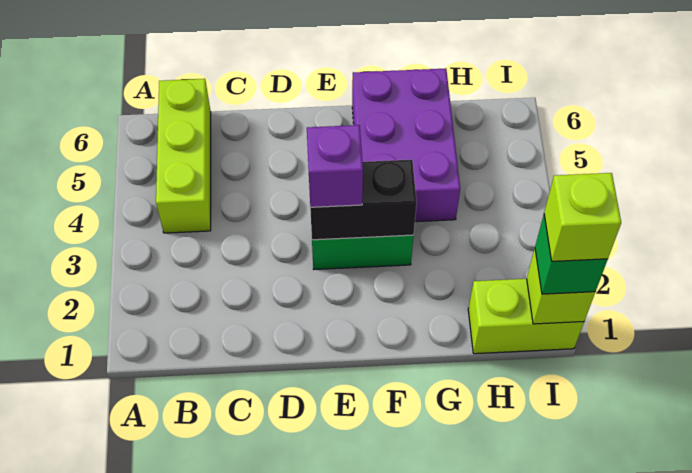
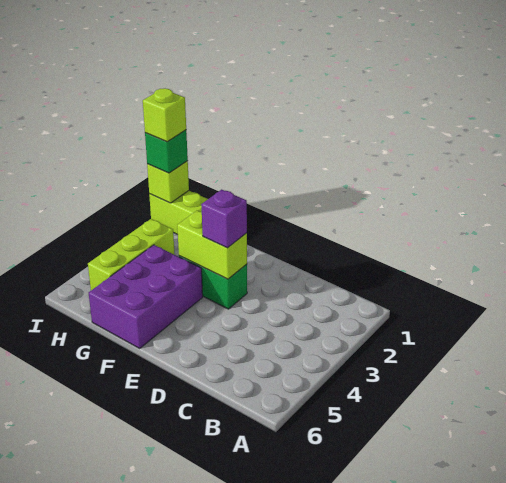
lime brick B4:B6 level 1 -> lime brick H3:H5 level 1
black brick E3:F3 level 2 -> lime brick E3:F3 level 2

